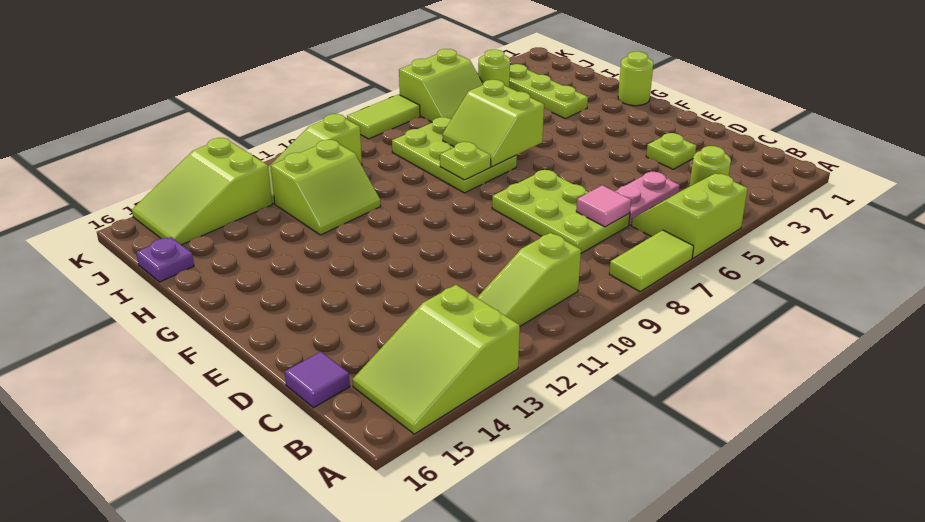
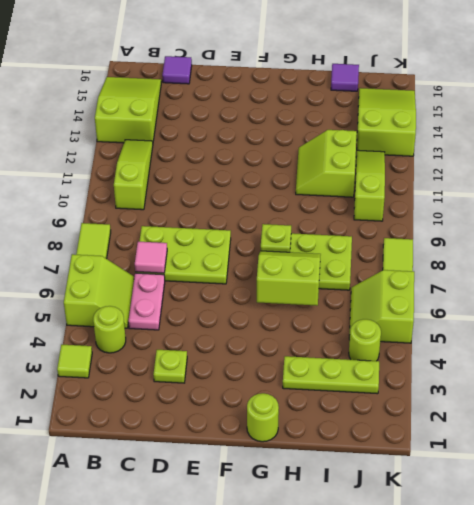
none -> lime tile A3 level 1
purple plate I16 level 1 -> purple tile I16 level 1

